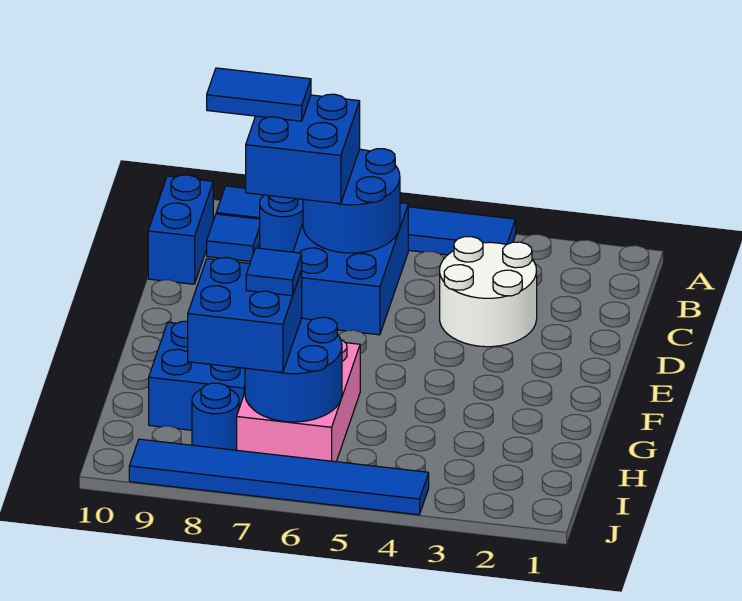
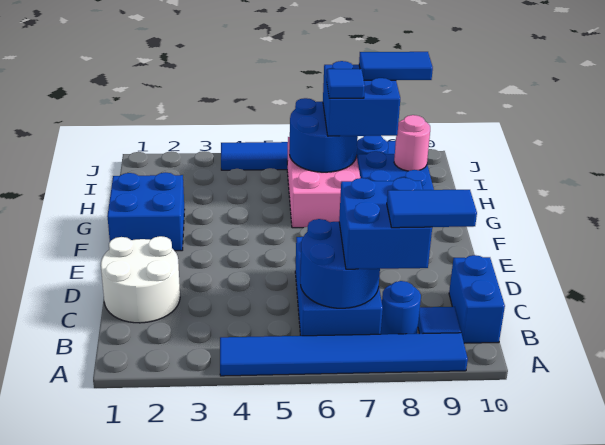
white round brick C3:D4 level 1 -> white round brick C1:D2 level 1
none -> blue brick F1:G2 level 1
none -> pink round brick H9 level 2
none -> blue tile I8:I9 level 4

